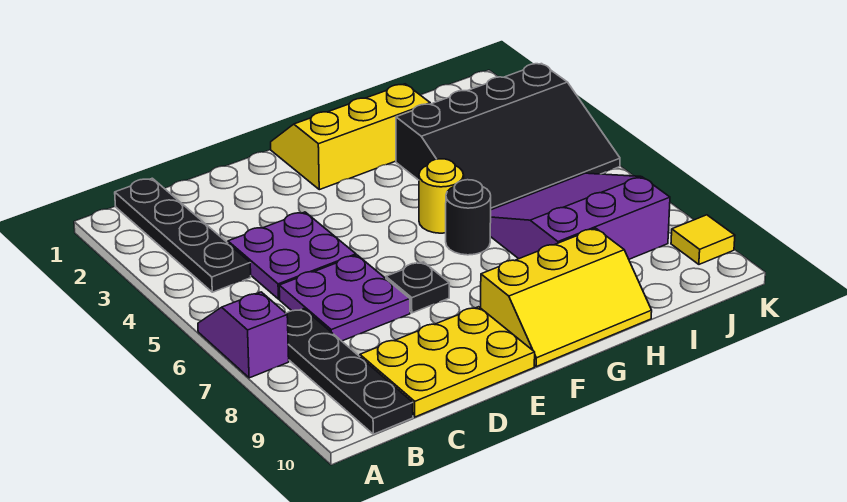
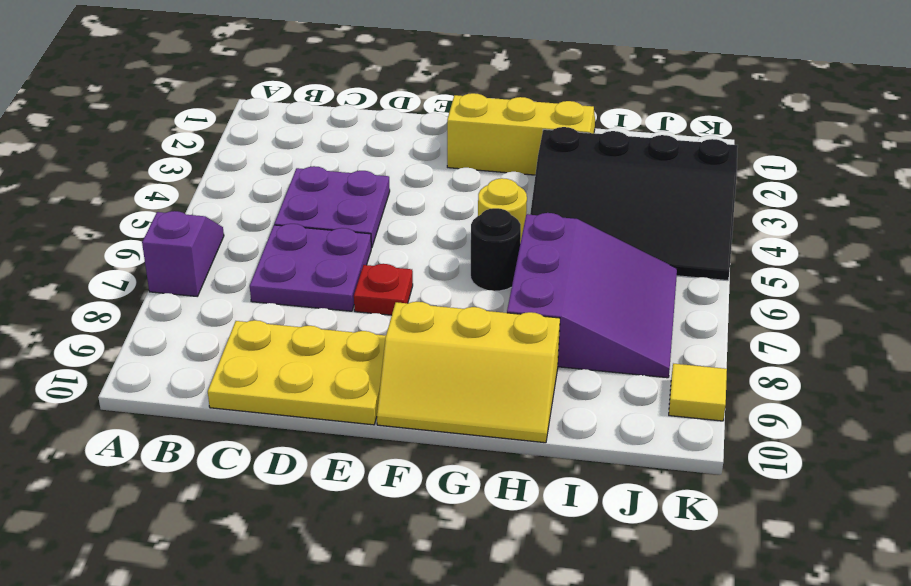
black plate B1:B4 level 1 -> none
black plate B7:B10 level 1 -> none
black plate E7 level 1 -> red plate E7 level 1
purple slope H6:J8 level 1 top 8 -> purple slope H6:J8 level 1 top H

